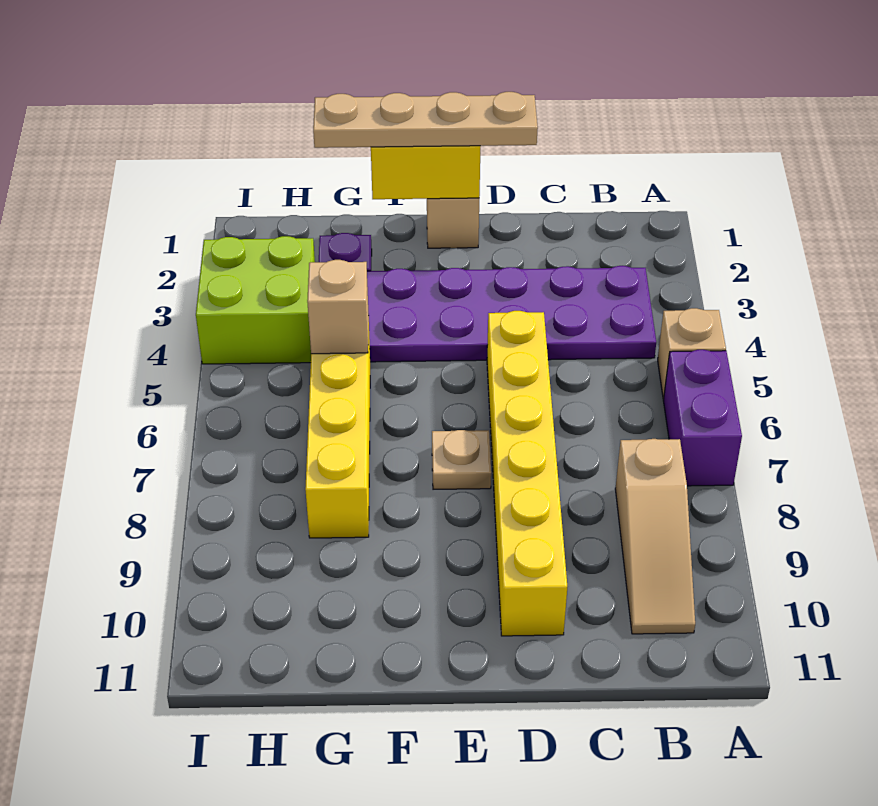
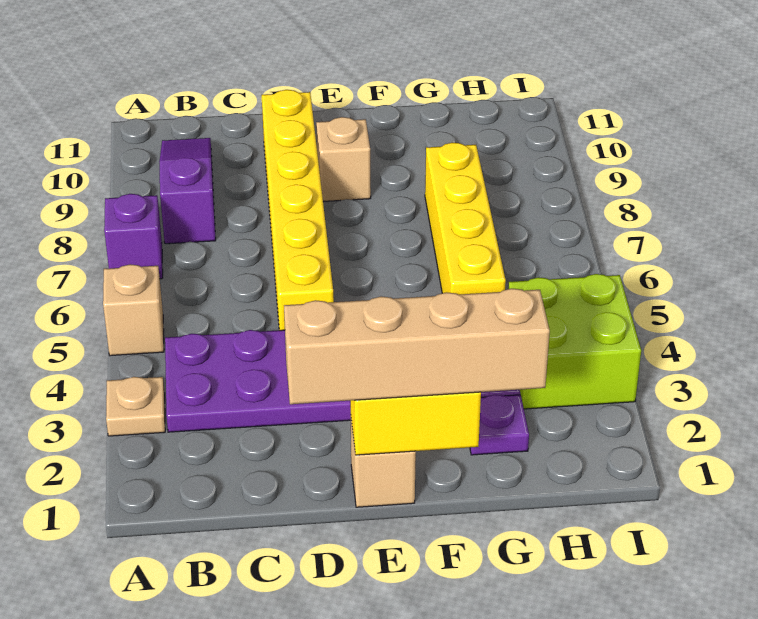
purple brick A6:A7 level 1 -> purple brick A7 level 1
tan slope B8:B10 level 1 top 8 -> purple slope B8:B10 level 1 top 8
tan plate D1:G1 level 3 -> tan brick D1:G1 level 3
tan plate E7 level 1 -> tan plate A3 level 1
tan brick G5 level 2 -> tan brick E9 level 1

